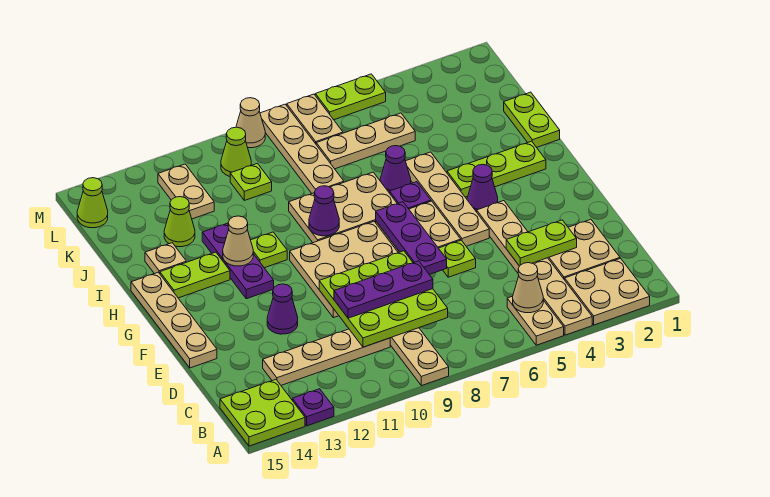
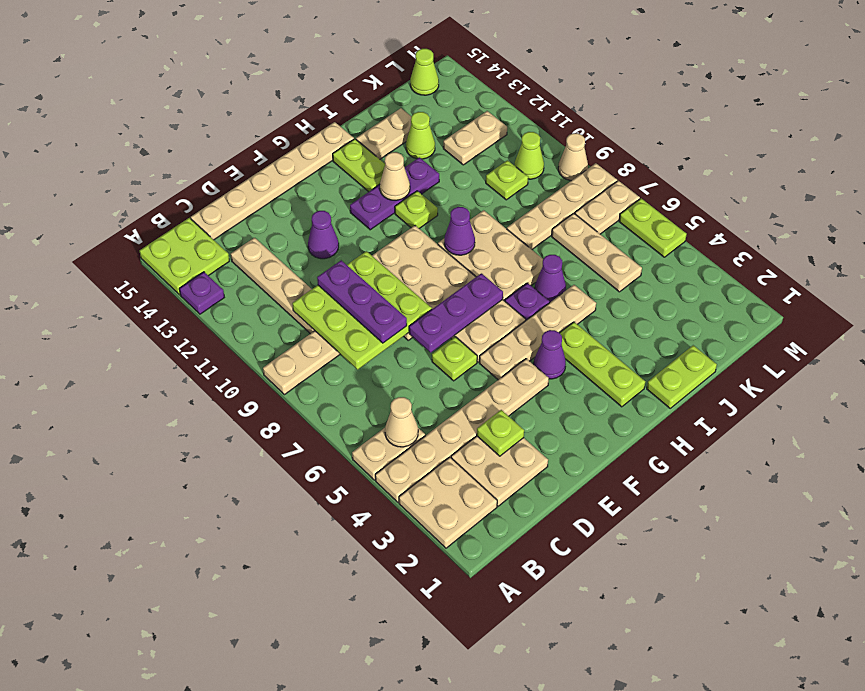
lime plate D3:D4 level 2 -> lime plate D3 level 2
tan plate E15:H15 level 1 -> tan plate C15:H15 level 1
tan plate I14 level 1 -> tan plate I14:J14 level 1

